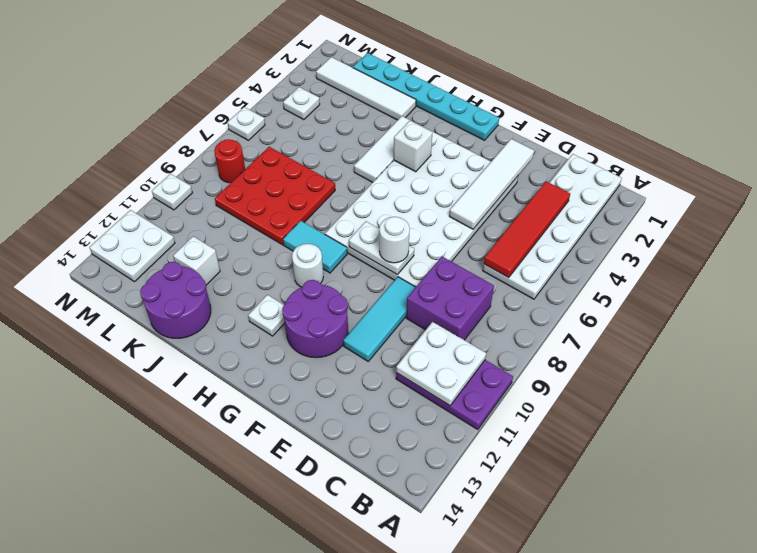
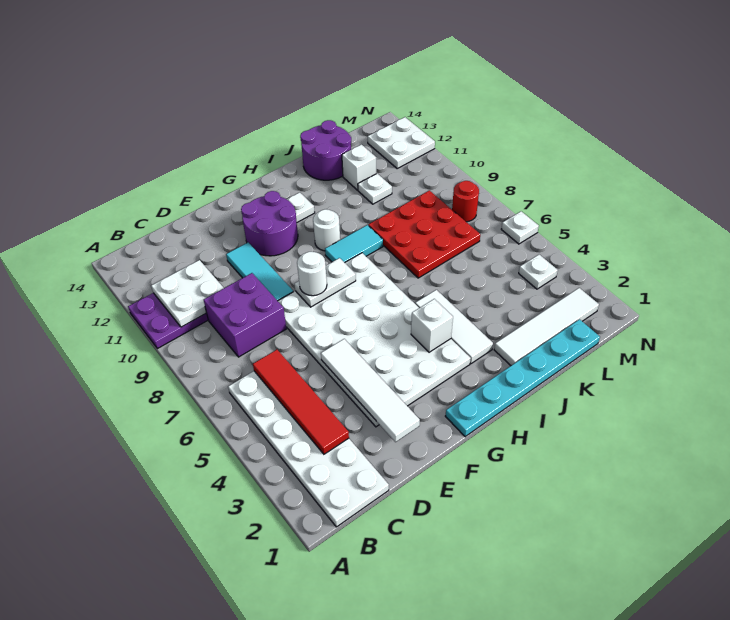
white plate N10 level 1 -> white plate K11 level 1

